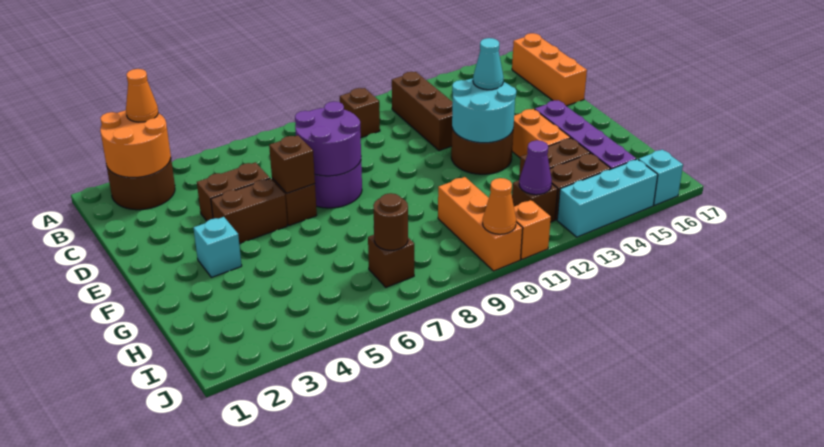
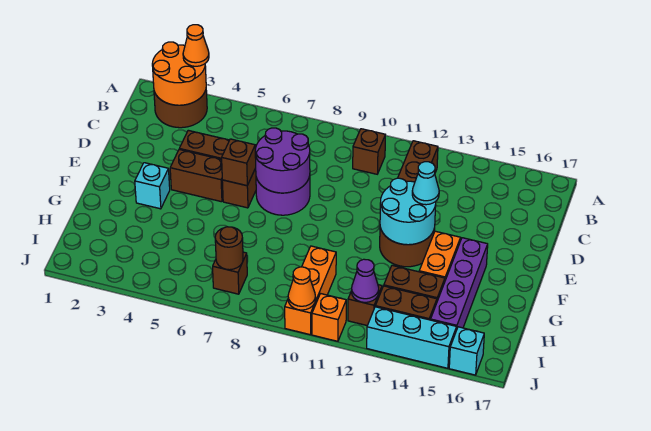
orange brick B17:D17 level 1 -> none

